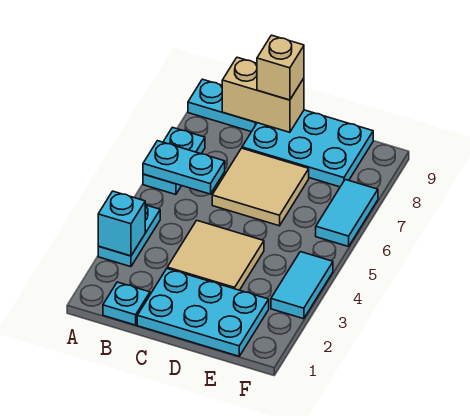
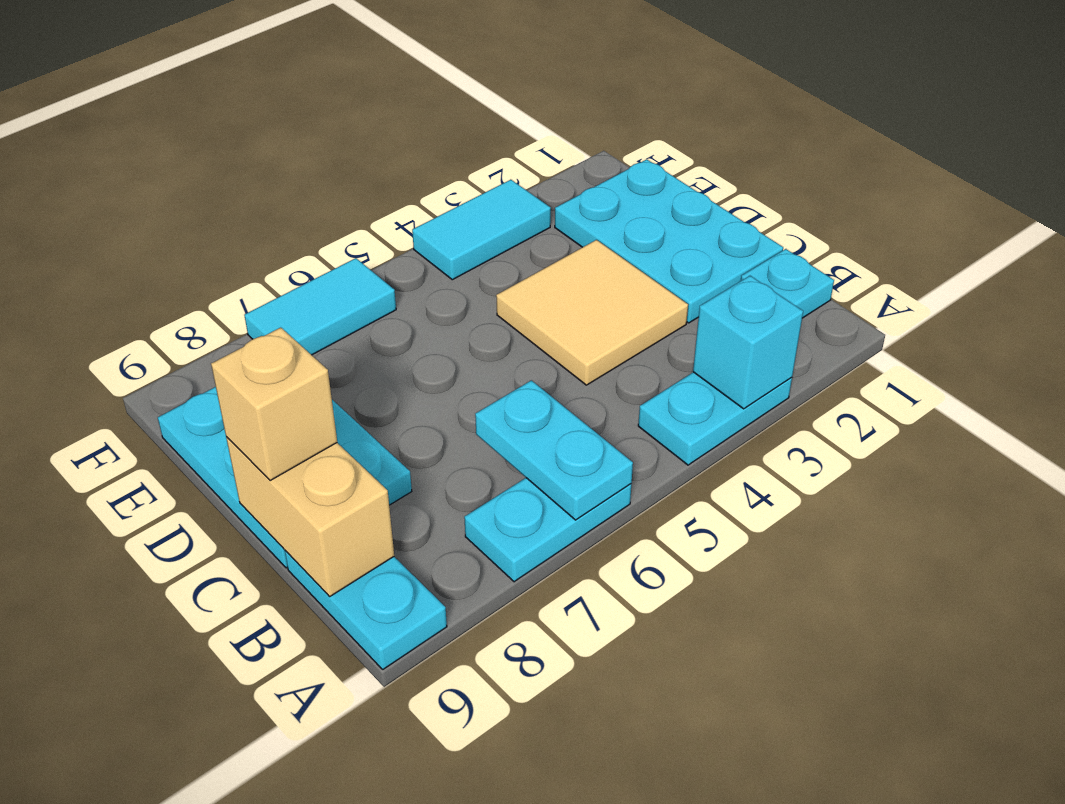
tan tile C6:D7 level 1 -> none

